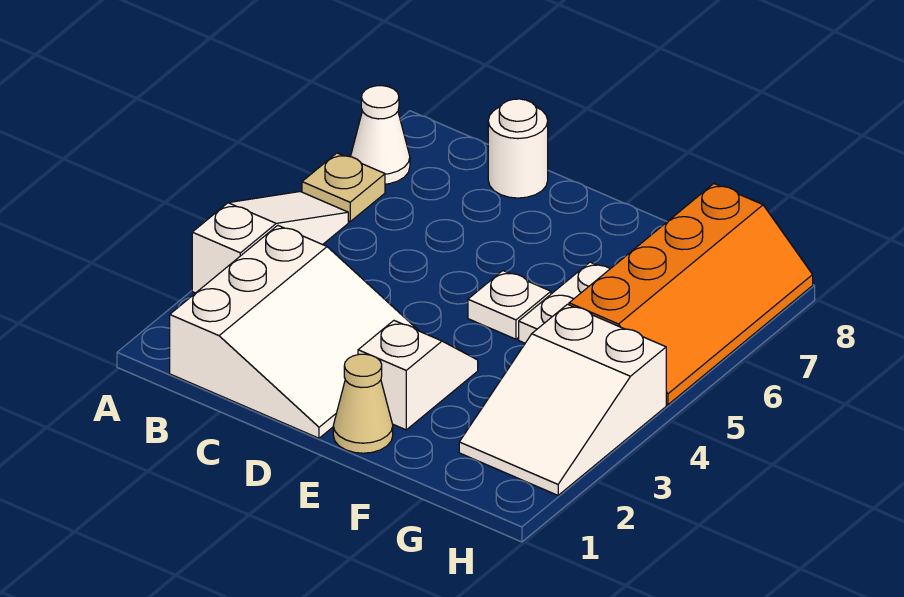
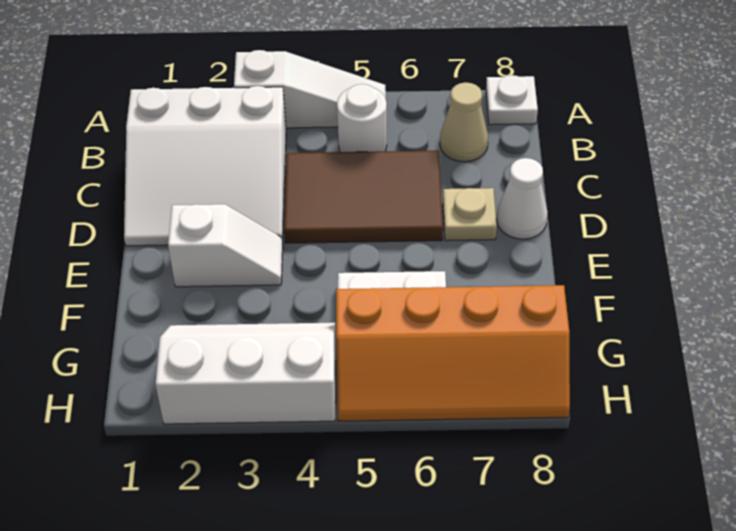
tan plate A6 level 1 -> tan plate D7 level 1
white cone A7 level 1 -> white cone D8 level 1
none -> brown tile C4:D6 level 1
white round brick C8 level 1 -> white round brick B5 level 1
tan cone E1 level 1 -> tan cone B7 level 1
white plate E5 level 1 -> white plate A8 level 1
white slope G2:H4 level 1 top 4 -> white slope G2:H4 level 1 top H

